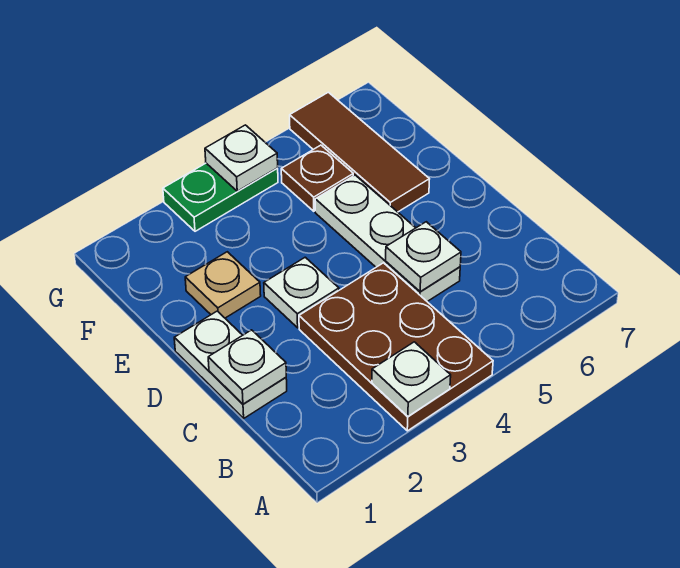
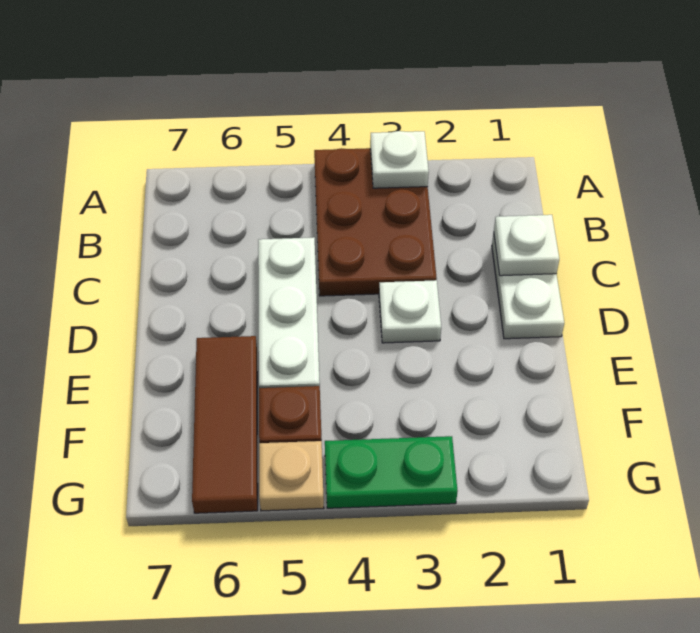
white plate C5 level 2 -> none
tan plate E2 level 1 -> tan plate G5 level 1
white plate G4 level 2 -> none

